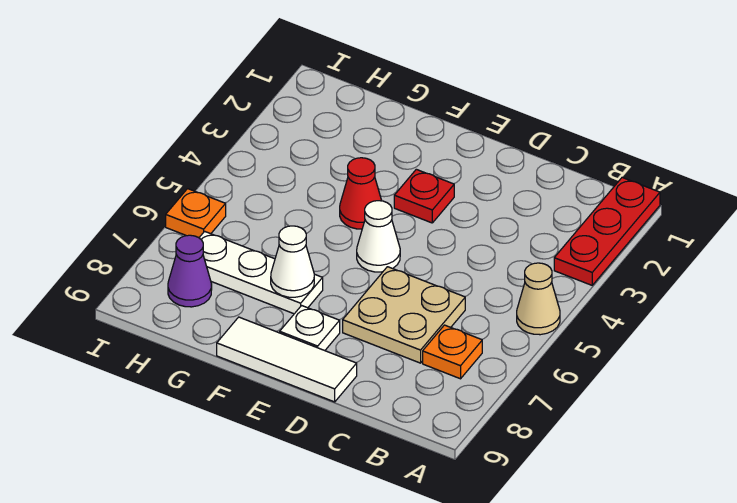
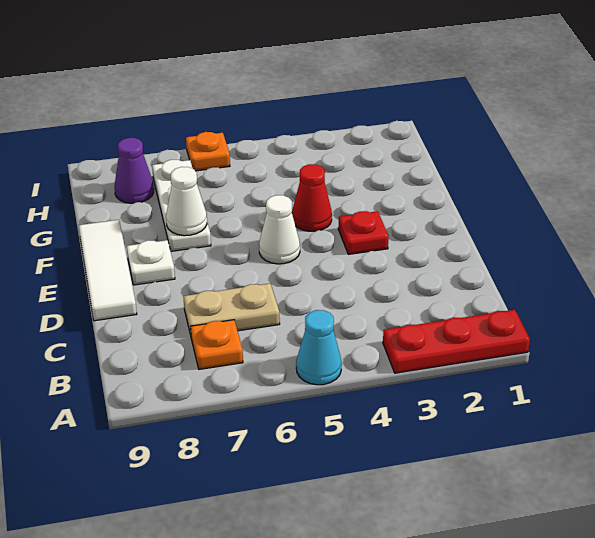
tan cone A5 level 1 -> cyan cone A5 level 1
tan plate C6:D7 level 1 -> tan plate C6:C7 level 1

